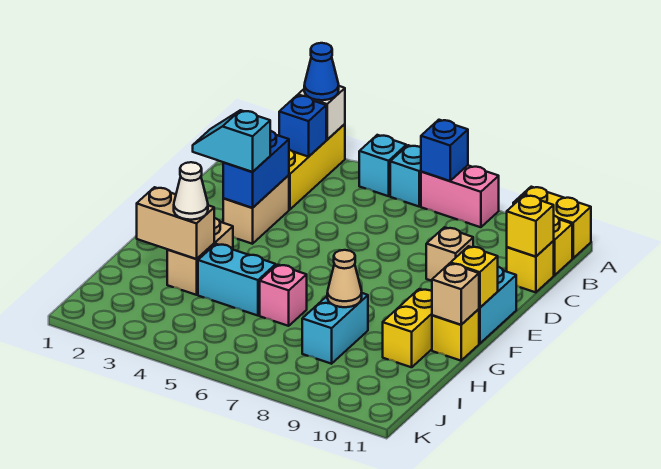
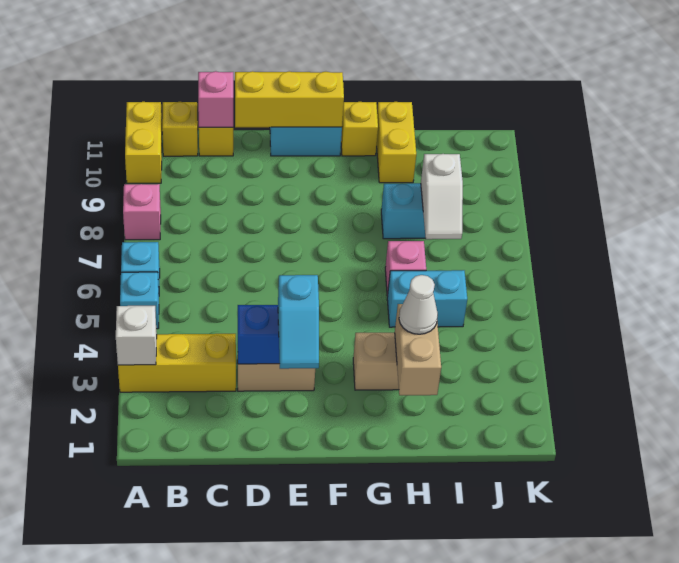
blue cone A3 level 3 -> none
pink brick A7:A8 level 1 -> pink brick A8 level 1
blue brick A7 level 2 -> none
blue brick B3 level 2 -> none
yellow brick C11 level 2 -> pink brick C11 level 2
tan brick D9 level 1 -> none
yellow brick F11 level 2 -> yellow brick D11:F11 level 2
yellow brick G10:H10 level 1 -> yellow brick H10:H11 level 1
tan brick G11 level 2 -> none
cyan brick H4:H5 level 1 -> cyan brick H5:I5 level 1
tan cone H8 level 2 -> none
none -> white slope I7:I8 level 2 top 8

